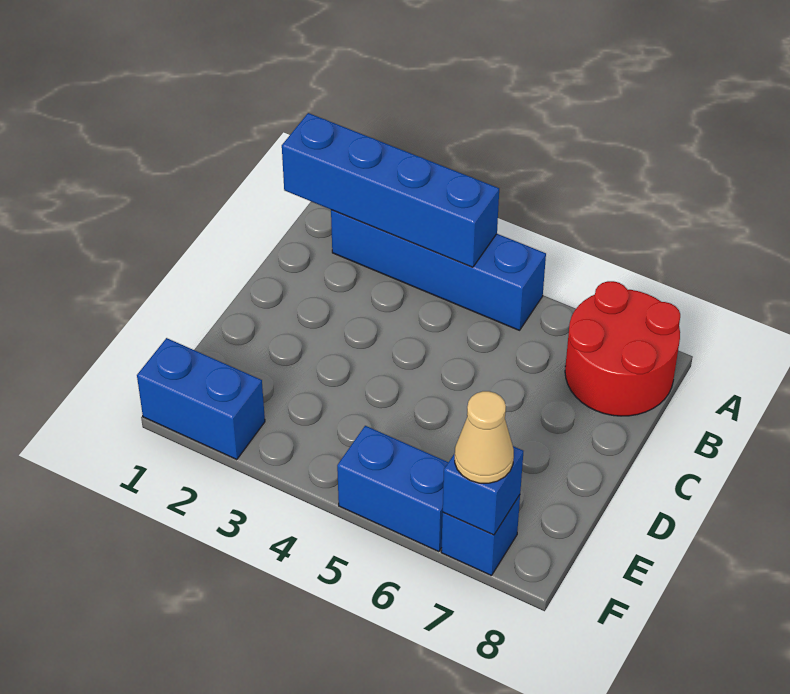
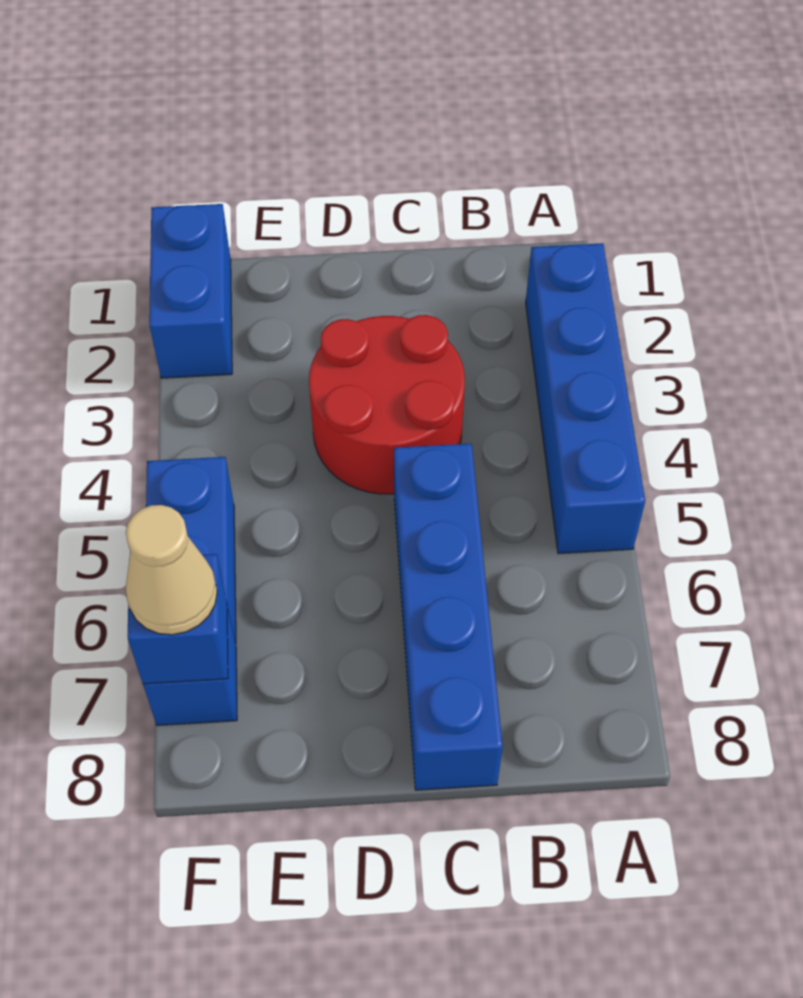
blue brick A1:A4 level 2 -> blue brick C5:C8 level 1
red round brick A7:B8 level 1 -> red round brick C3:D4 level 1

